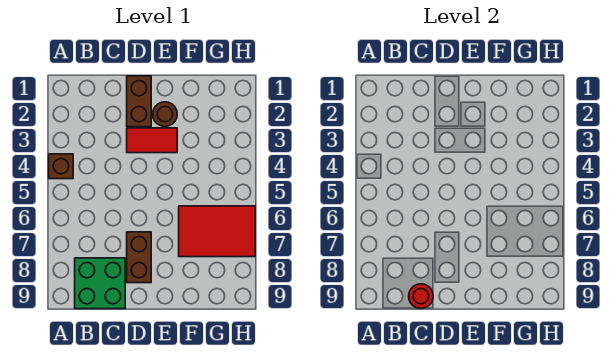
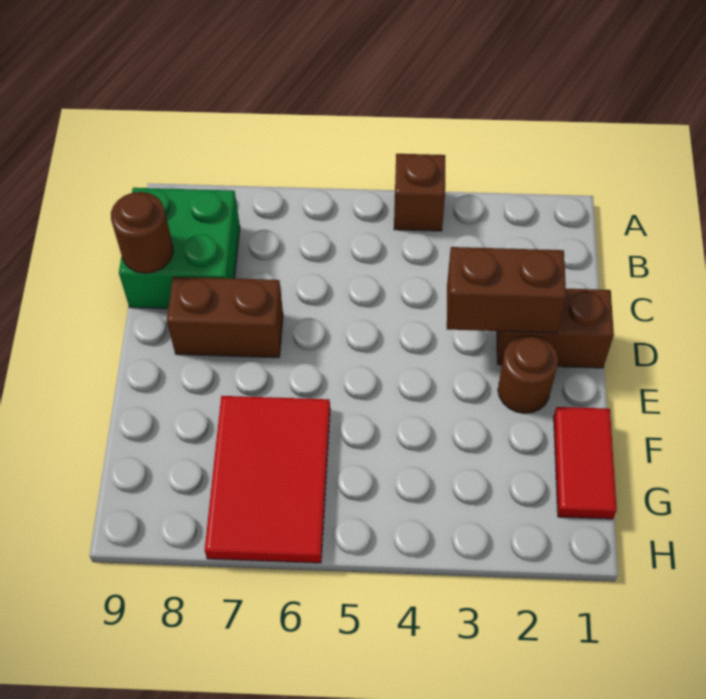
red round brick C9 level 2 -> brown round brick C9 level 2
none -> brown brick D2:D3 level 2
red tile D3:E3 level 1 -> red tile F1:G1 level 1

